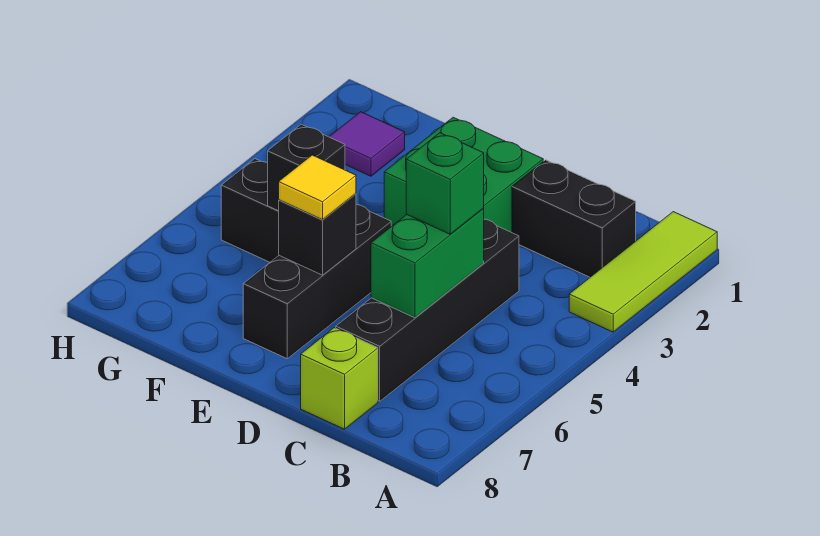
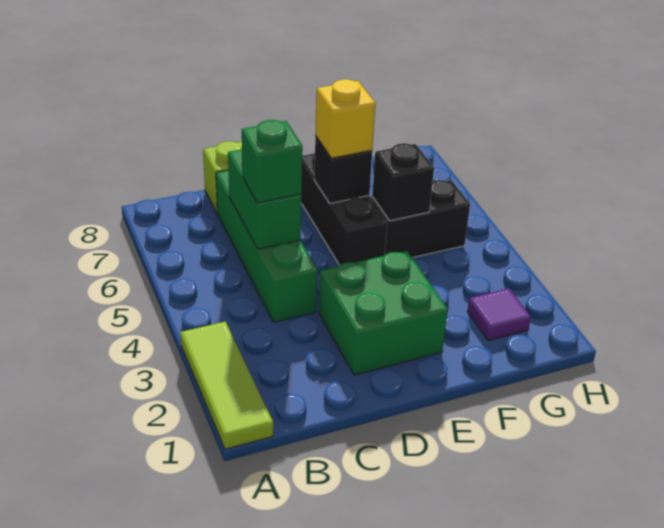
black brick B2:C2 level 1 -> none
black brick C4:C7 level 1 -> green brick C4:C7 level 1
yellow tile E6 level 3 -> yellow brick E6 level 3

